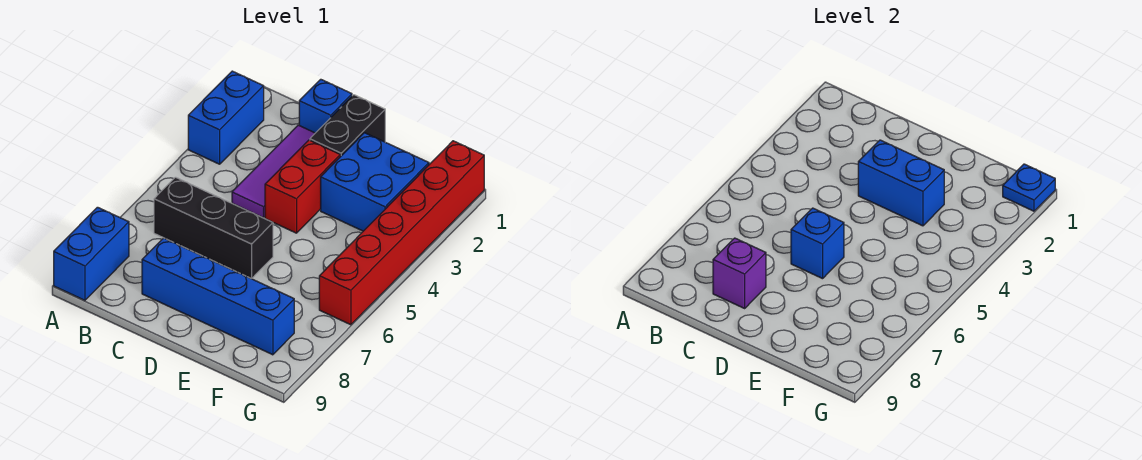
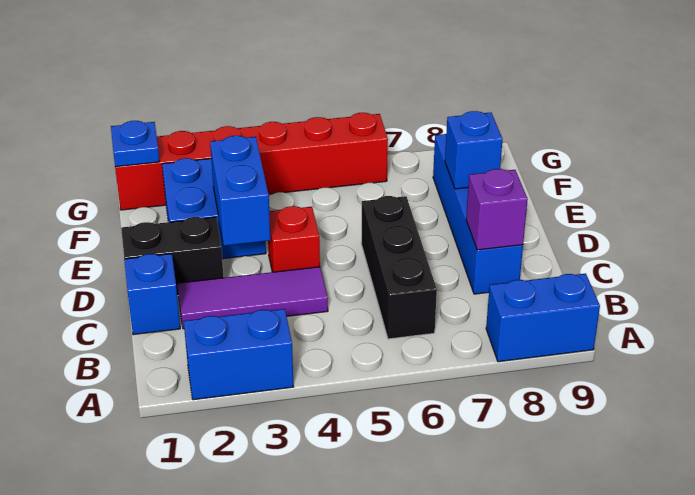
red brick D3:D4 level 1 -> red brick D4 level 1
blue brick D6 level 2 -> blue brick E8 level 2

